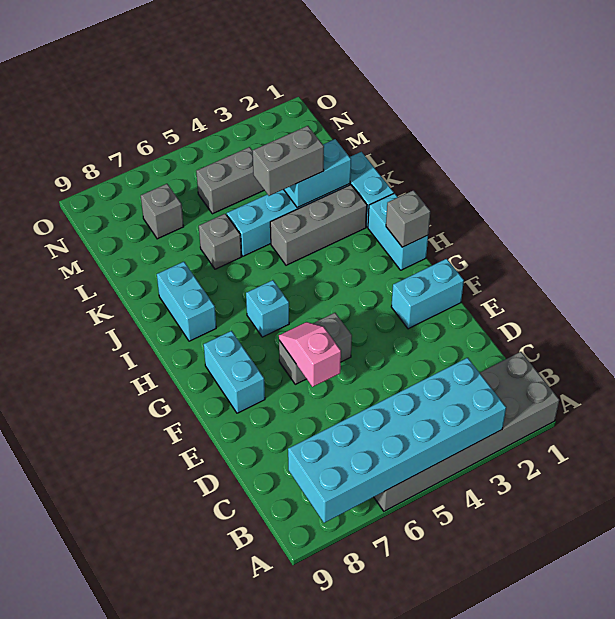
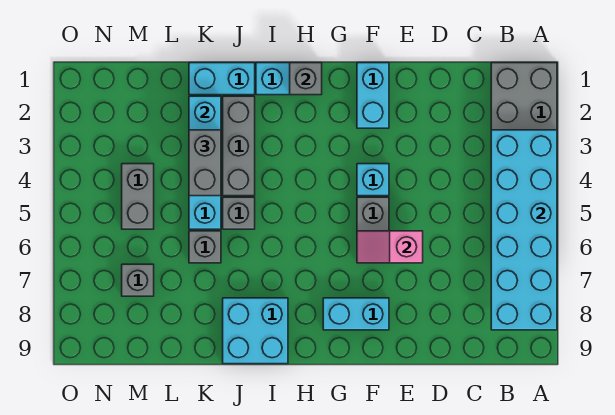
cyan brick H6 level 1 -> cyan brick F4 level 1
cyan brick I8:J8 level 1 -> cyan brick I8:J9 level 1
none -> grey brick J5 level 1

